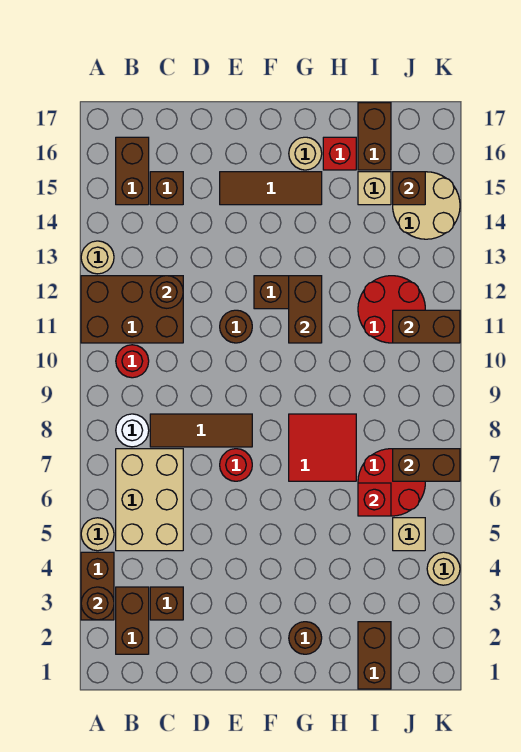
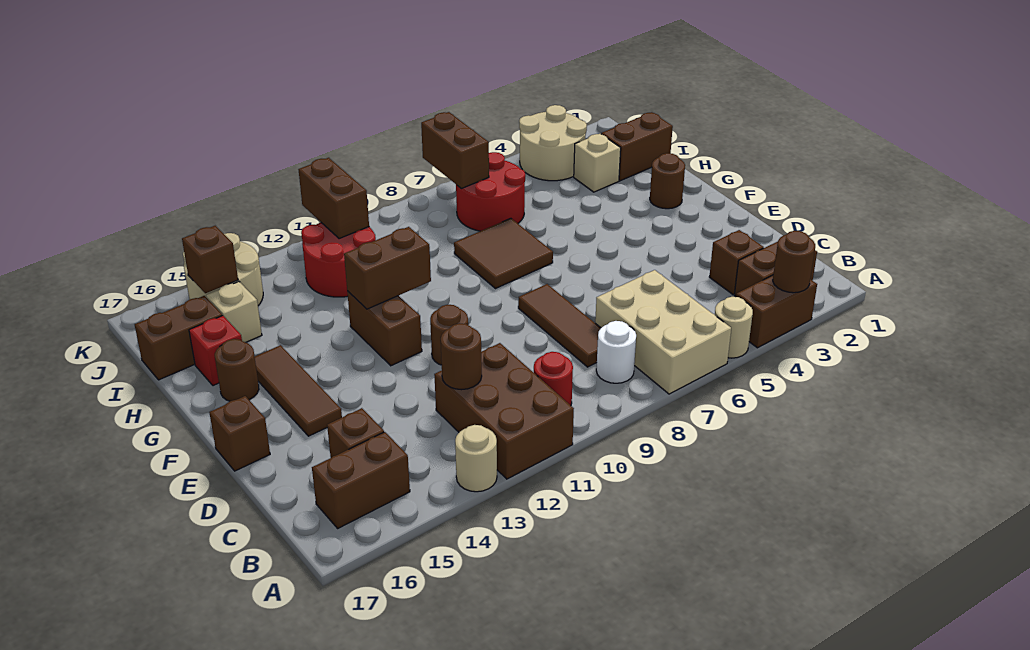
tan brick B5:C7 level 1 -> tan brick A6:C7 level 1
red round brick E7 level 1 -> none
none -> brown brick E17 level 1
red tile G7:H8 level 1 -> brown tile G7:H8 level 1
tan round brick G16 level 1 -> brown round brick G16 level 1
red brick I6 level 2 -> none
tan brick J5 level 1 -> tan brick I3 level 1
tan round brick K4 level 1 -> tan round brick J3:K4 level 1

